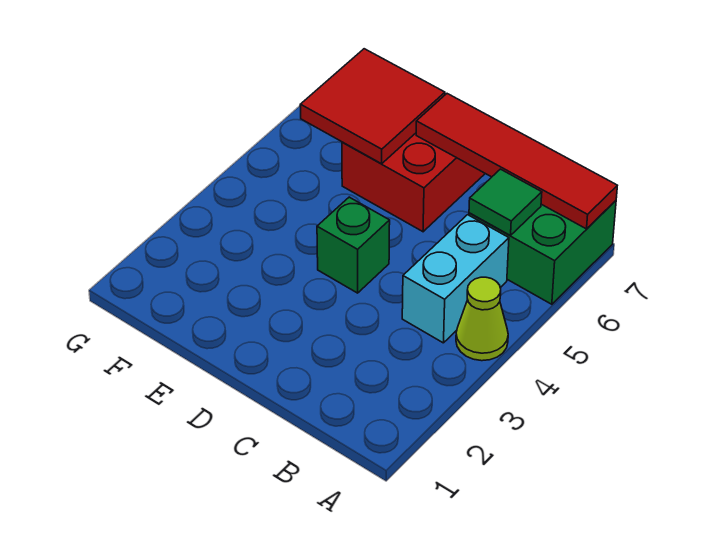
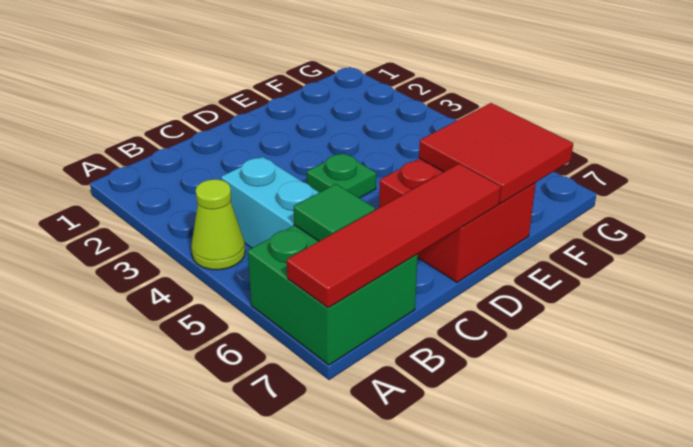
green brick D4 level 1 -> green plate D4 level 1

